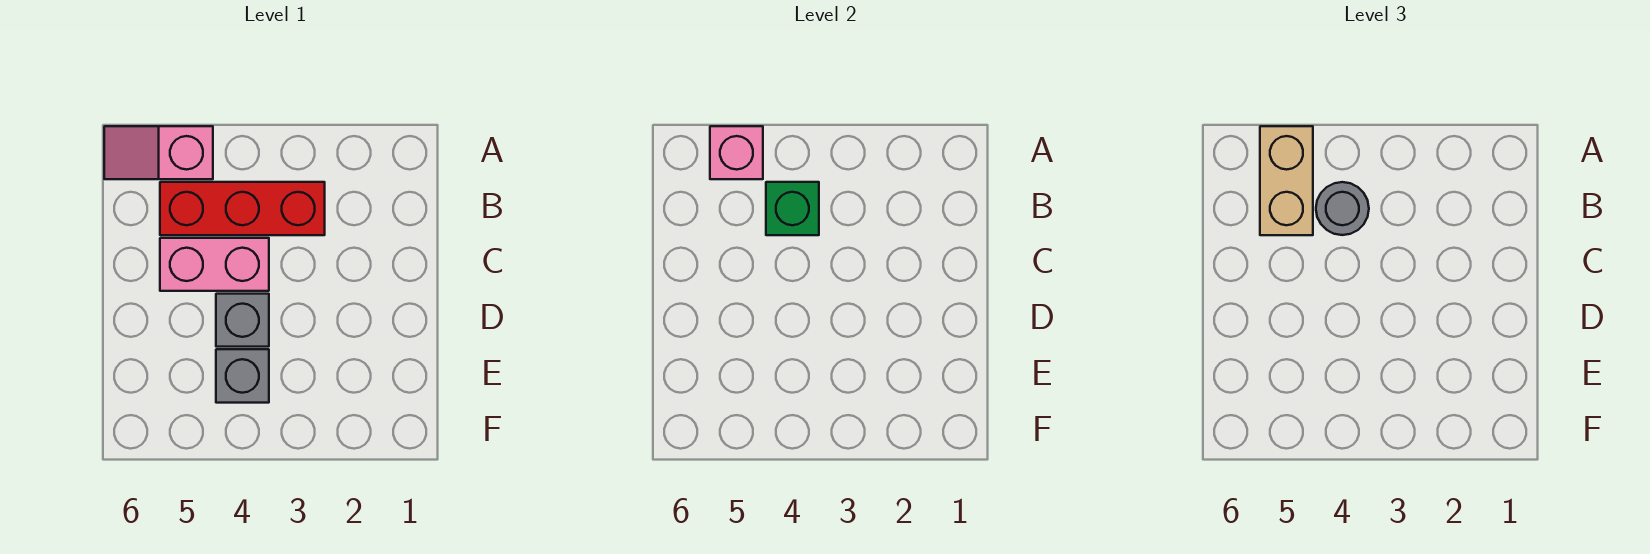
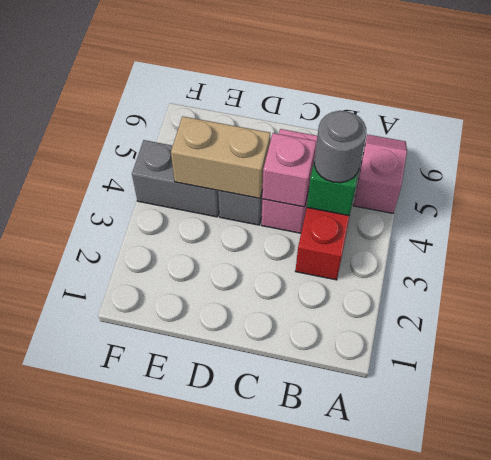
pink brick A5 level 2 -> pink brick C4 level 2
tan brick A5:B5 level 3 -> tan brick D4:E4 level 2
grey brick E4 level 1 -> grey brick E4:F4 level 1

